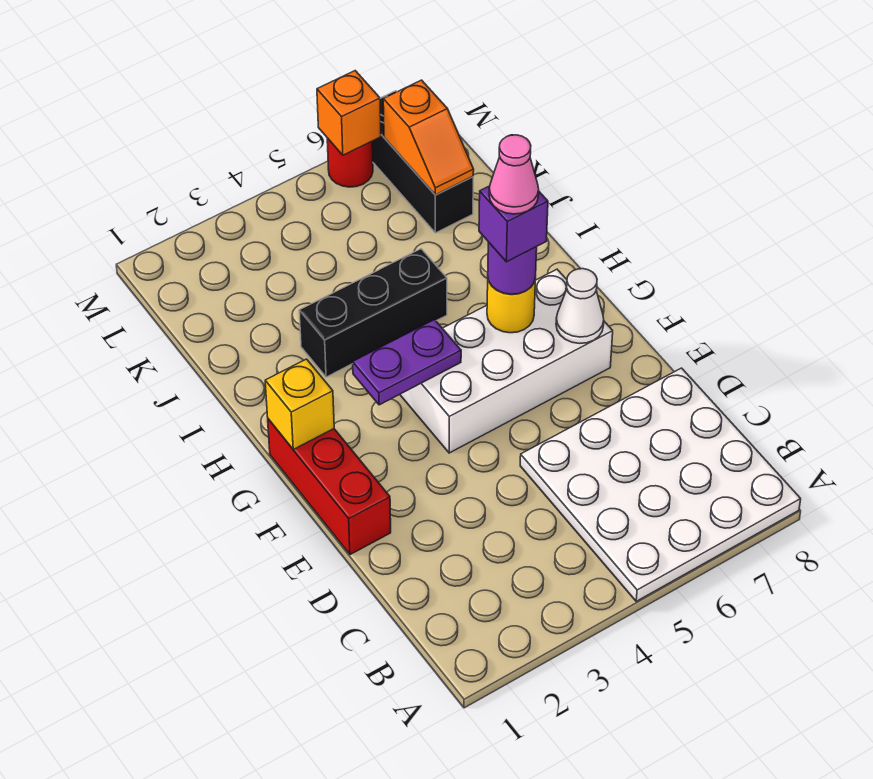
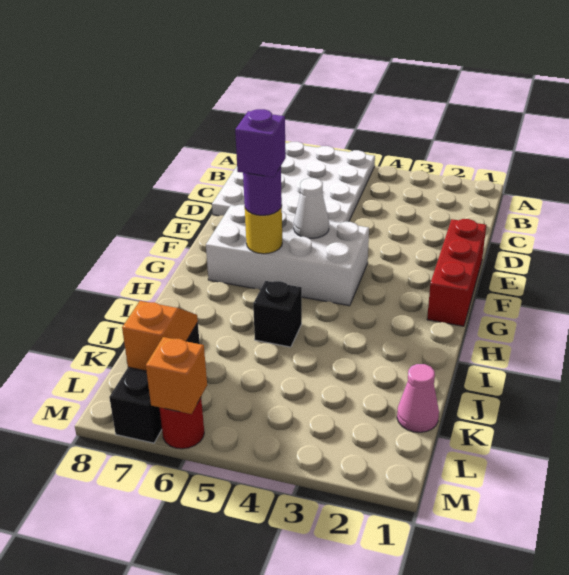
white cone F7 level 2 -> white cone F5 level 2
yellow brick G1 level 2 -> none
purple plate G3:G4 level 2 -> none
pink cone G6 level 5 -> pink cone K1 level 1
black brick I3:I5 level 1 -> black brick I5 level 1

